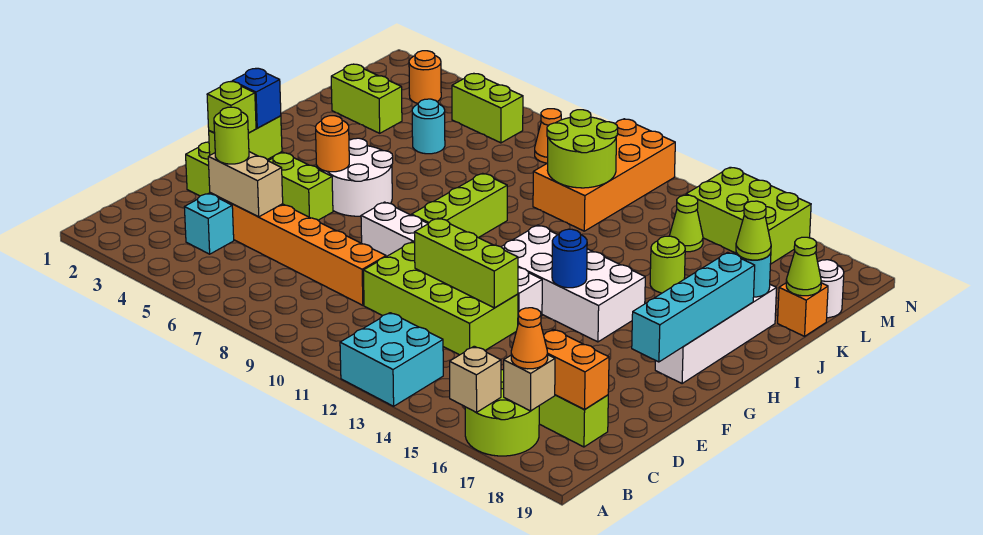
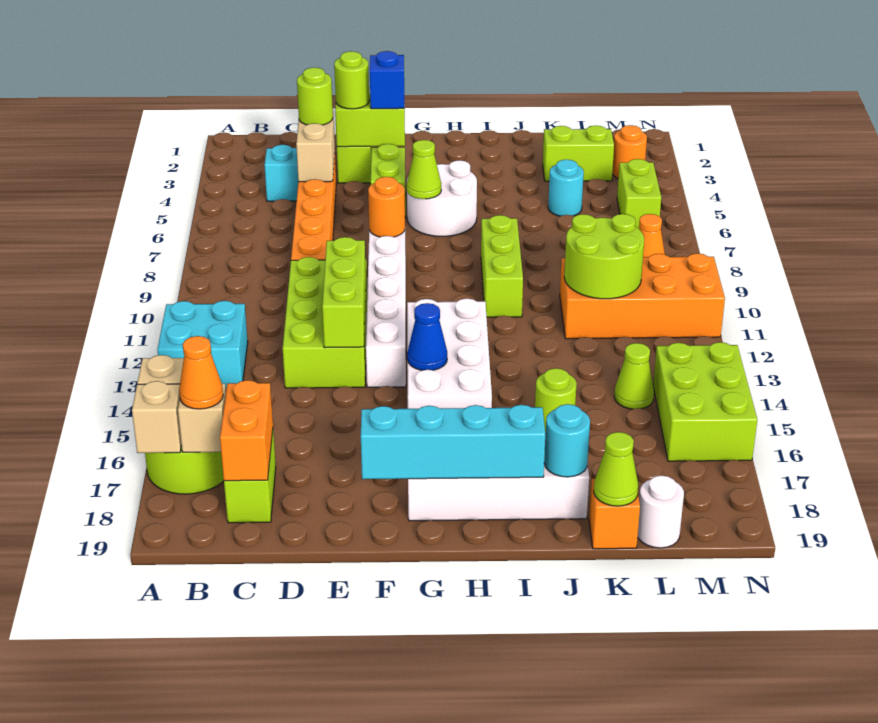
none -> tan brick A17 level 2
lime brick E3 level 3 -> lime round brick E3 level 3
orange round brick G5 level 2 -> orange round brick F8 level 2
lime brick G9:I9 level 1 -> lime brick I8:I10 level 1
blue round brick G14 level 2 -> blue cone G14 level 2
lime cone J18 level 3 -> lime cone G6 level 2
lime brick K2:K3 level 1 -> lime brick K3:L3 level 1

